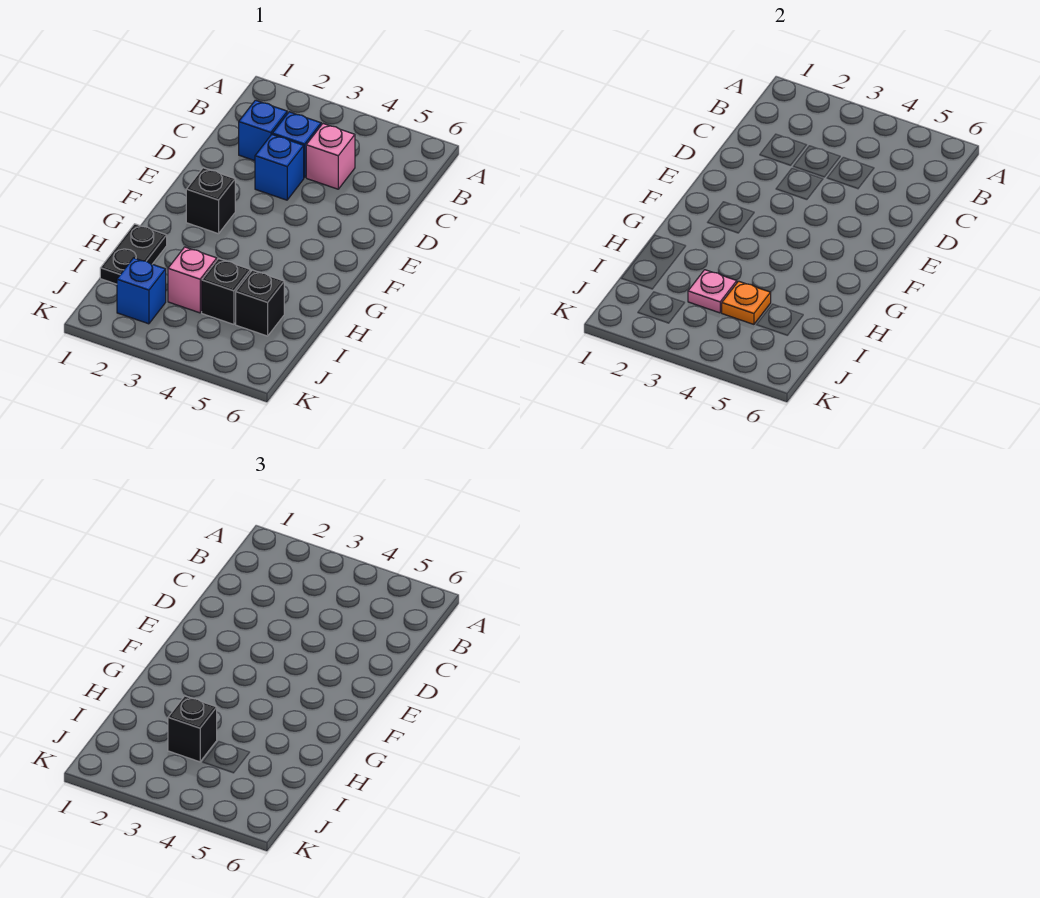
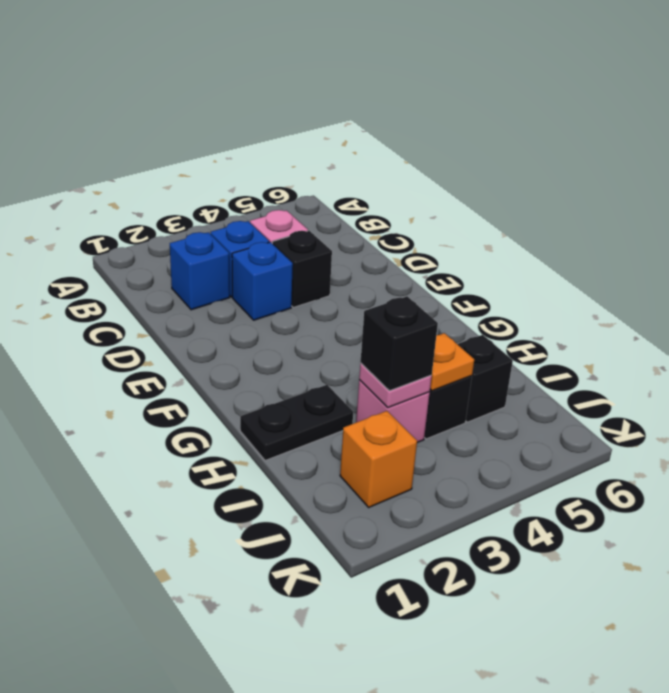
black brick F2 level 1 -> black brick D4 level 1
black plate H1:I1 level 1 -> black plate H1:H2 level 1
blue brick J2 level 1 -> orange brick J2 level 1

